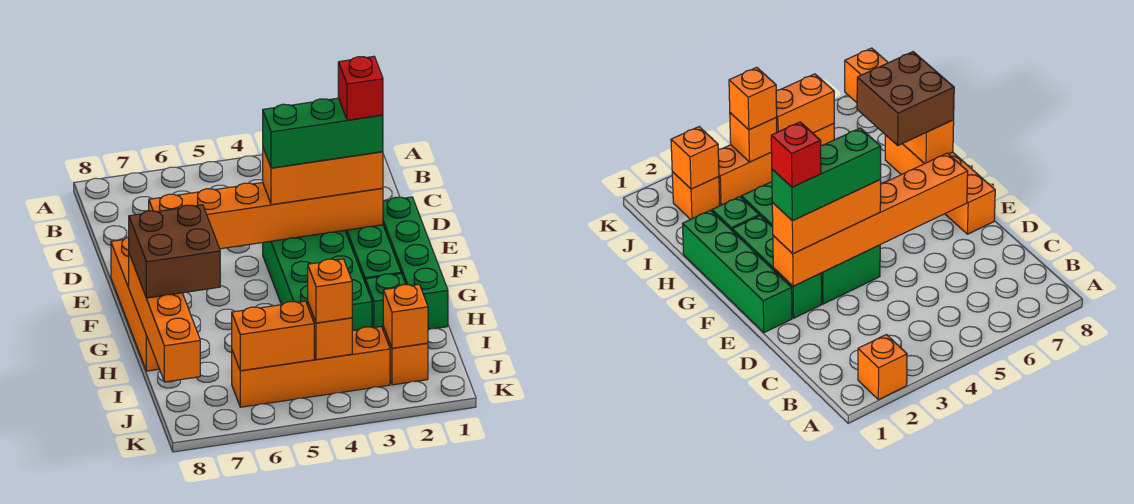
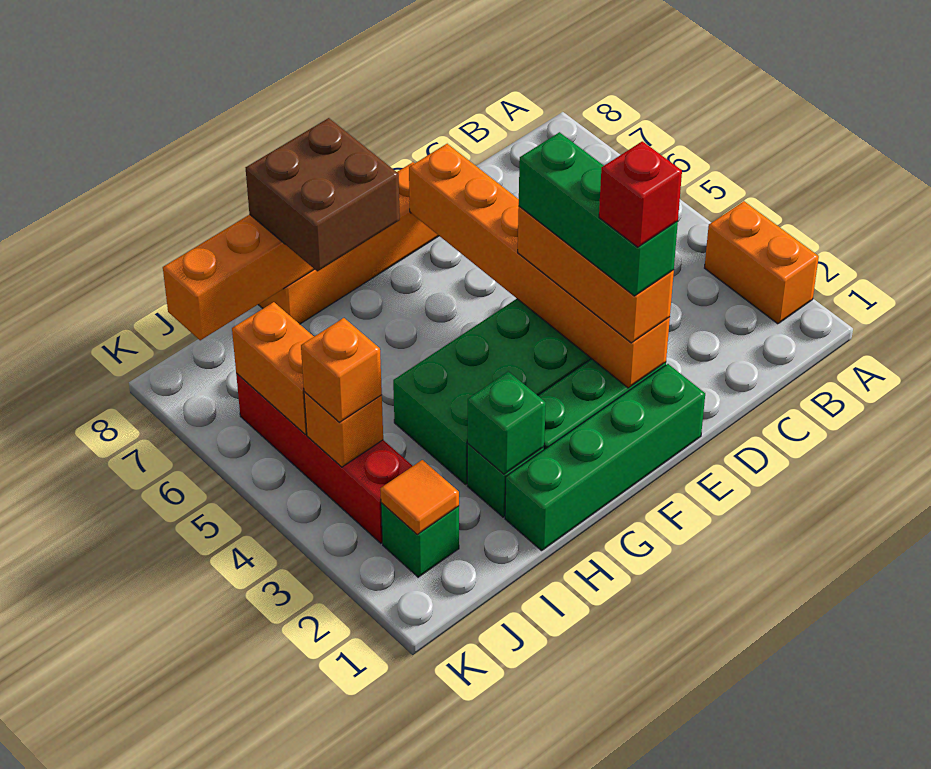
orange brick A2 level 1 -> orange brick A2:A3 level 1
none -> green brick H2 level 2
orange brick J2 level 1 -> green brick J2 level 1
orange brick J2 level 2 -> orange tile J2 level 2
orange brick J3:J6 level 1 -> red brick J3:J6 level 1

